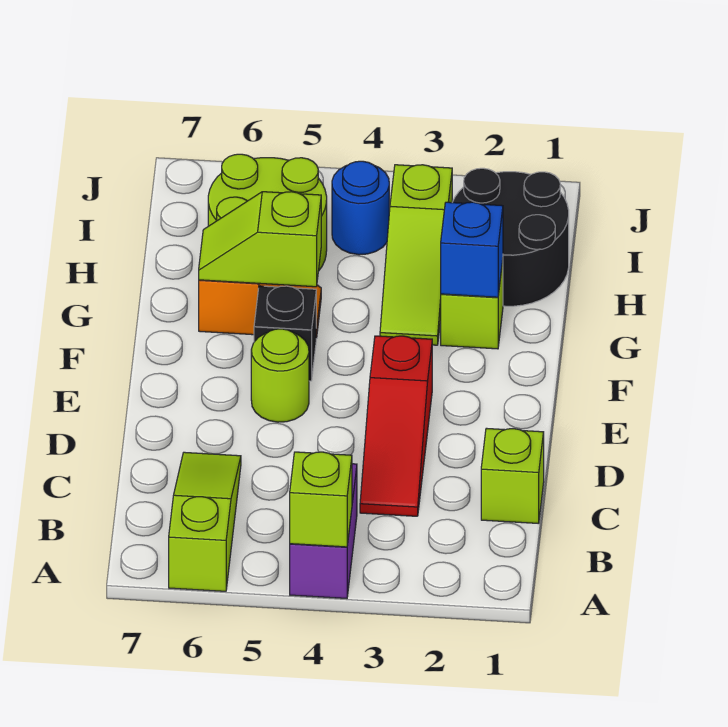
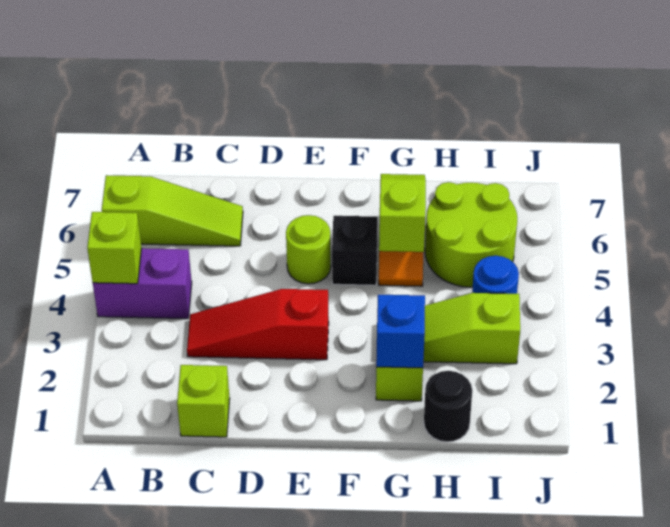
black round brick H1:I2 level 1 -> black round brick H1 level 1

